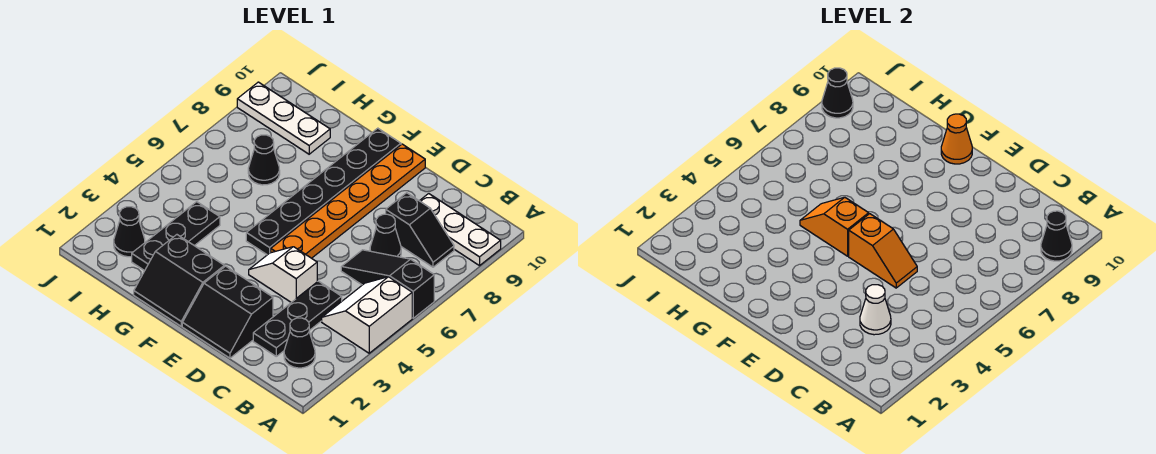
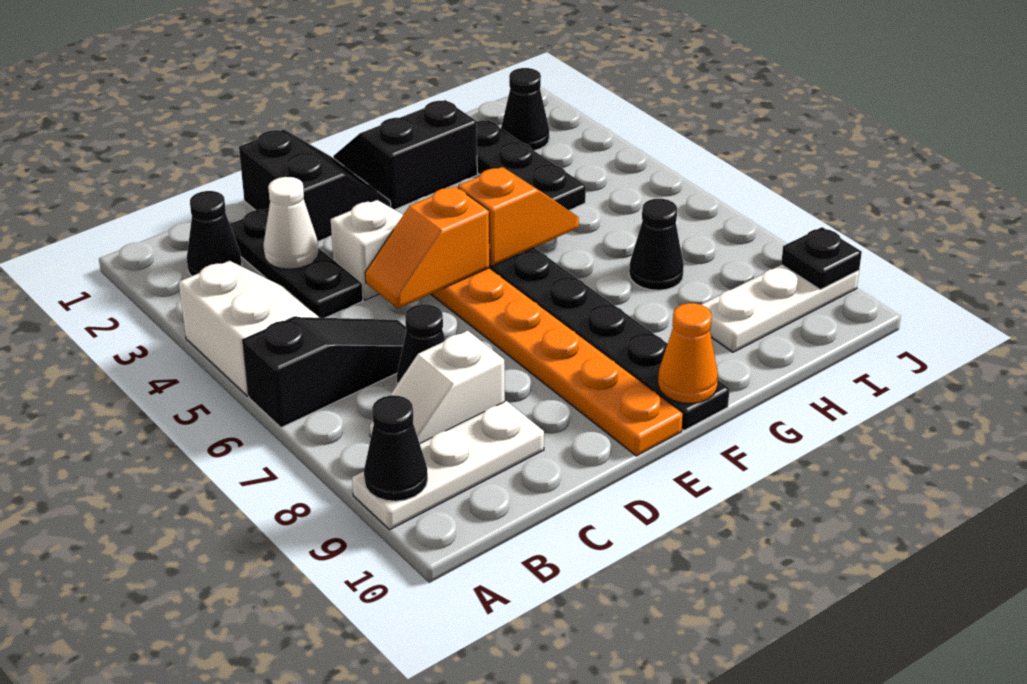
black slope B8:C8 level 1 top C -> white slope B8:C8 level 1 top C
black slope D1:E2 level 1 top 2 -> black slope D1:E2 level 1 top D
black cone J9 level 2 -> black plate J9 level 2

